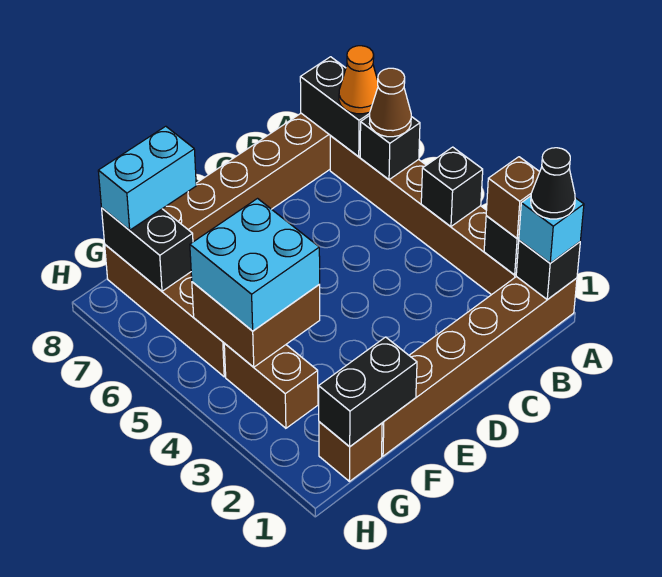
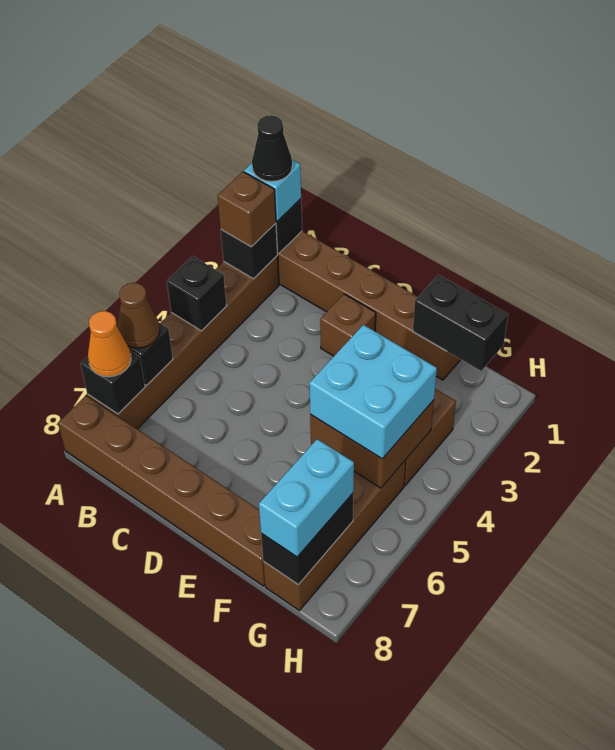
black brick A7:A8 level 2 -> black brick A7 level 2
cyan brick F8:G8 level 3 -> cyan brick G7:G8 level 3
brown brick G1 level 1 -> brown brick D2 level 1

